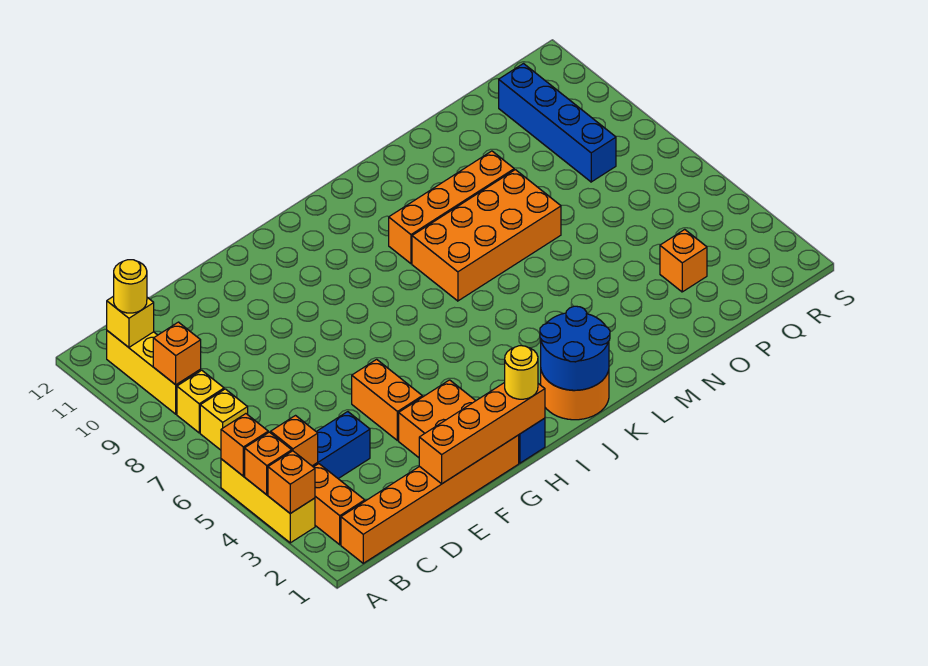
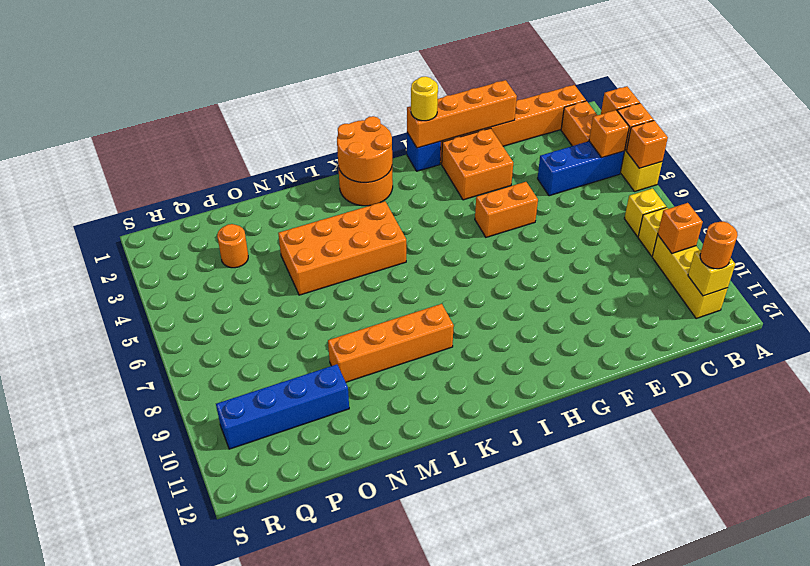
yellow round brick B11 level 3 -> orange round brick B11 level 3
orange brick F4:F5 level 1 -> orange brick F5:G5 level 1
blue round brick J1:K2 level 2 -> orange round brick J1:K2 level 2
orange brick K7:N8 level 1 -> orange brick K4:N5 level 1
orange brick P3 level 1 -> orange round brick P3 level 1
blue brick Q8:Q11 level 1 -> blue brick O10:R10 level 1

